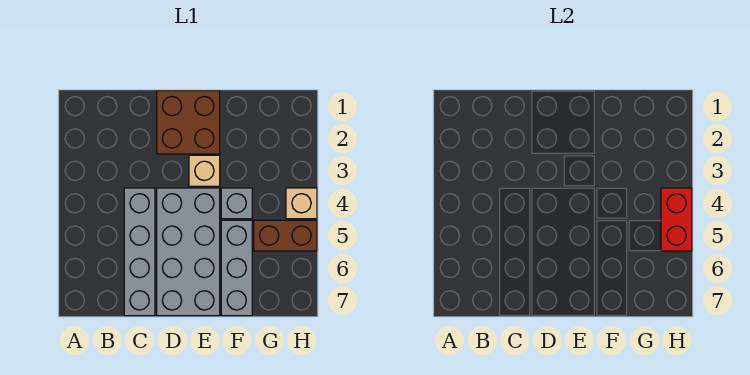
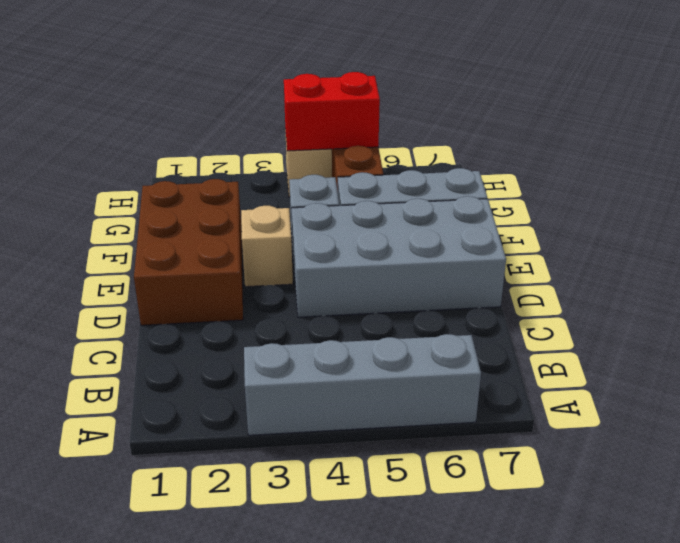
grey brick C4:C7 level 1 -> grey brick A3:A6 level 1
brown brick D1:E2 level 1 -> brown brick D1:F2 level 1

